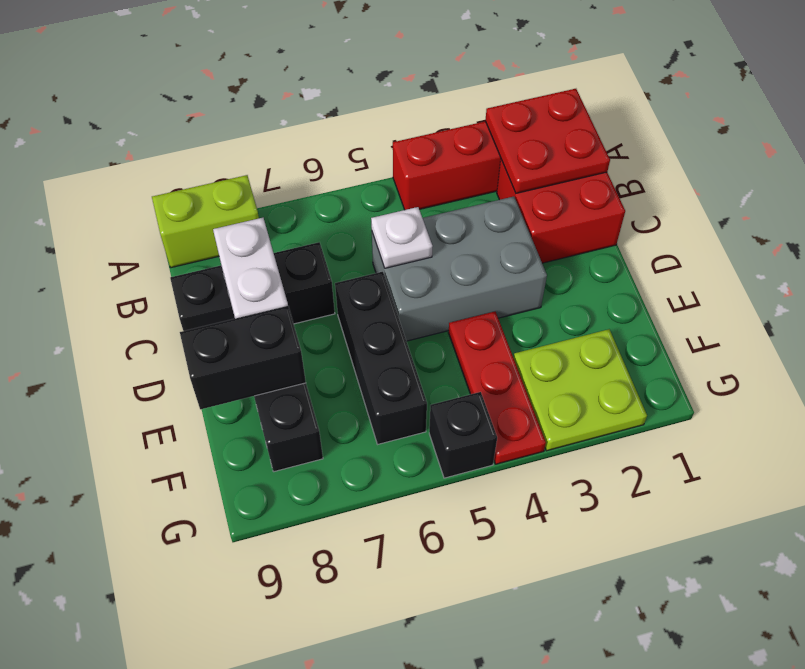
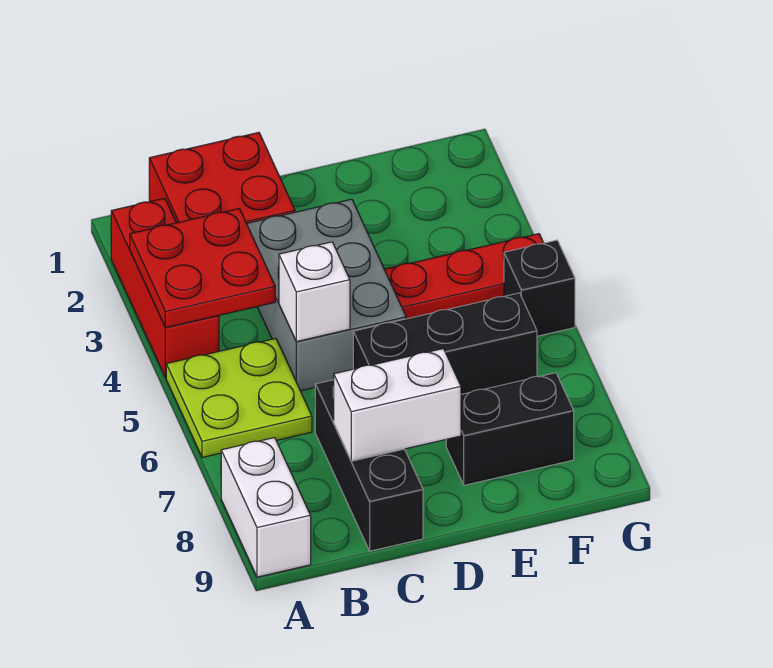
red plate A1:B2 level 2 -> red plate A3:B4 level 2
lime brick A8:A9 level 1 -> white brick A8:A9 level 1
white plate C5 level 2 -> white brick C5 level 2
black brick E8:E9 level 2 -> none
lime plate F2:G3 level 1 -> lime plate A5:B6 level 1

